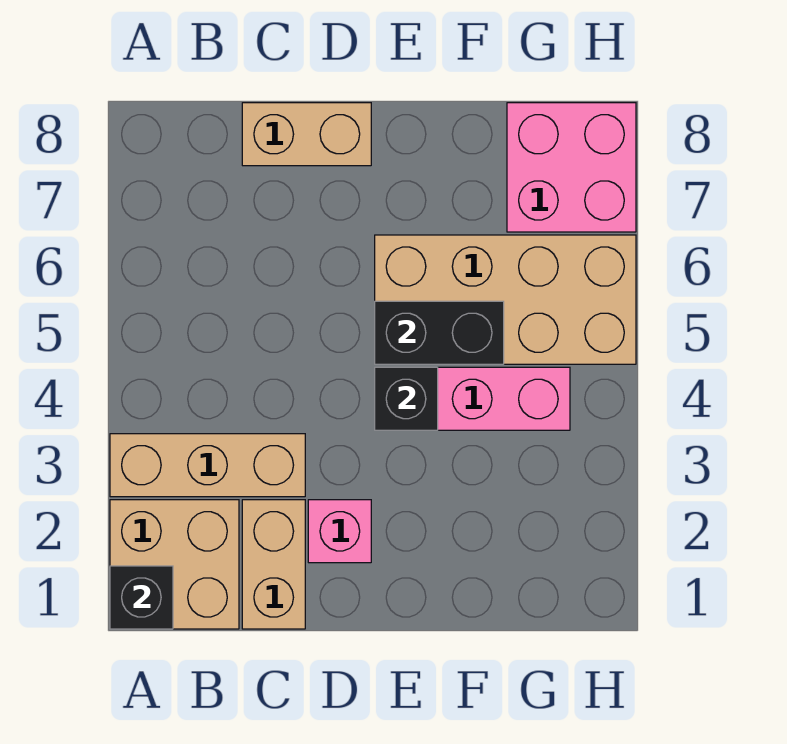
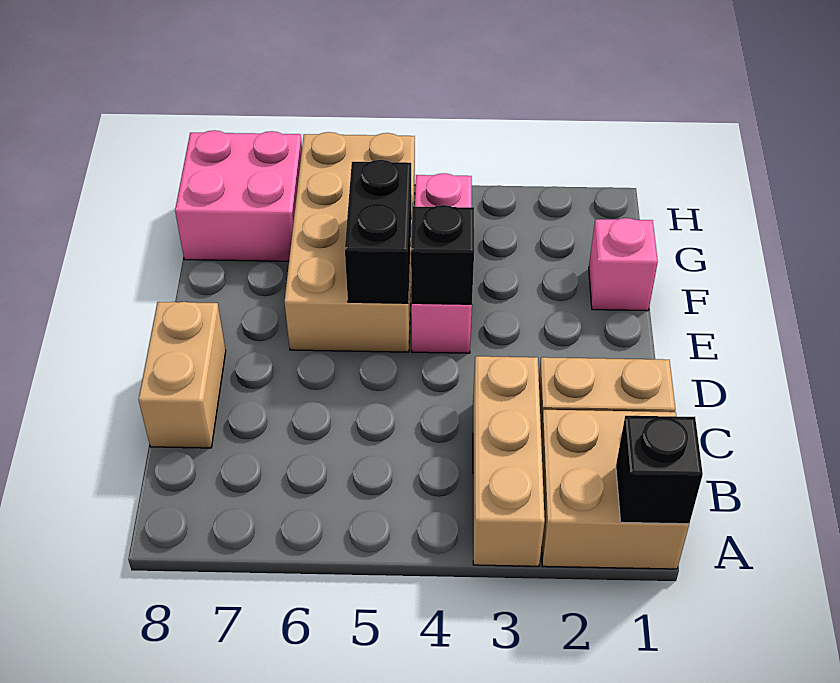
pink brick D2 level 1 -> pink brick F1 level 1

